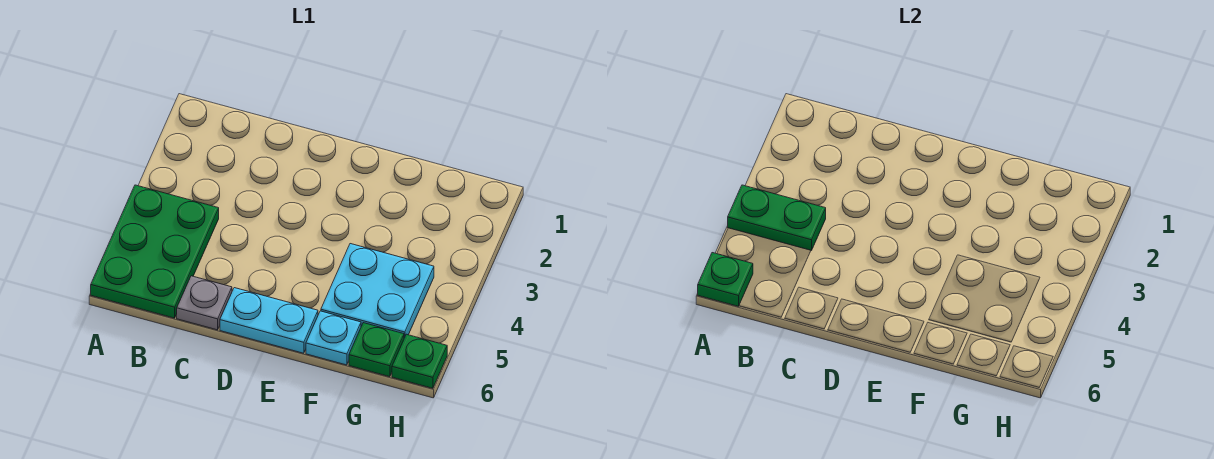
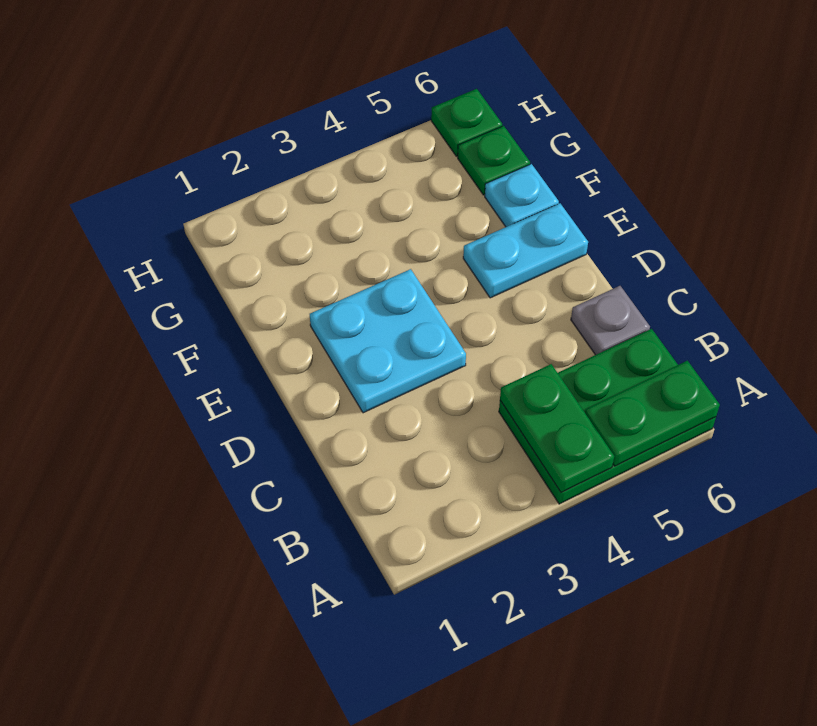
green plate A6 level 2 -> green plate A5:A6 level 2
cyan plate D6:E6 level 1 -> cyan plate E5:E6 level 1
cyan plate F4:G5 level 1 -> cyan plate D2:E3 level 1

